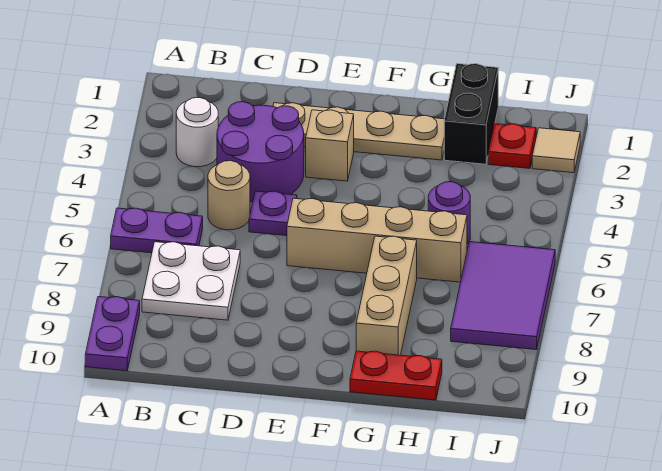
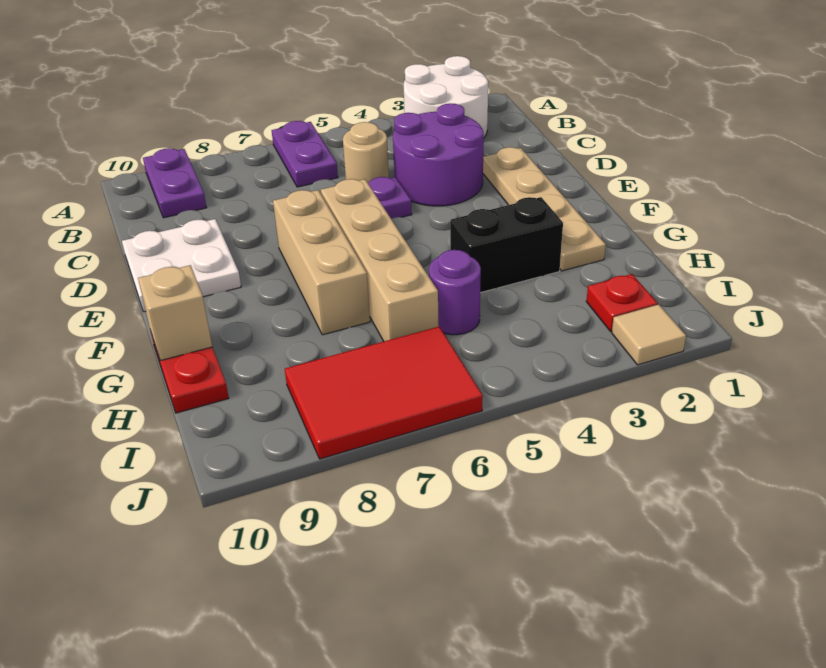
purple plate A9:A10 level 1 -> purple plate A9:B9 level 1
white round brick B3 level 1 -> white round brick A2:B3 level 1
white plate B7:C8 level 1 -> white plate D9:E10 level 1
tan brick E3 level 1 -> tan brick G10 level 2
tan brick G7:G9 level 1 -> tan brick E7:G7 level 1
black brick H1:H2 level 1 -> black brick G3:G4 level 1
purple tile I6:J8 level 1 -> red tile I6:J8 level 1

